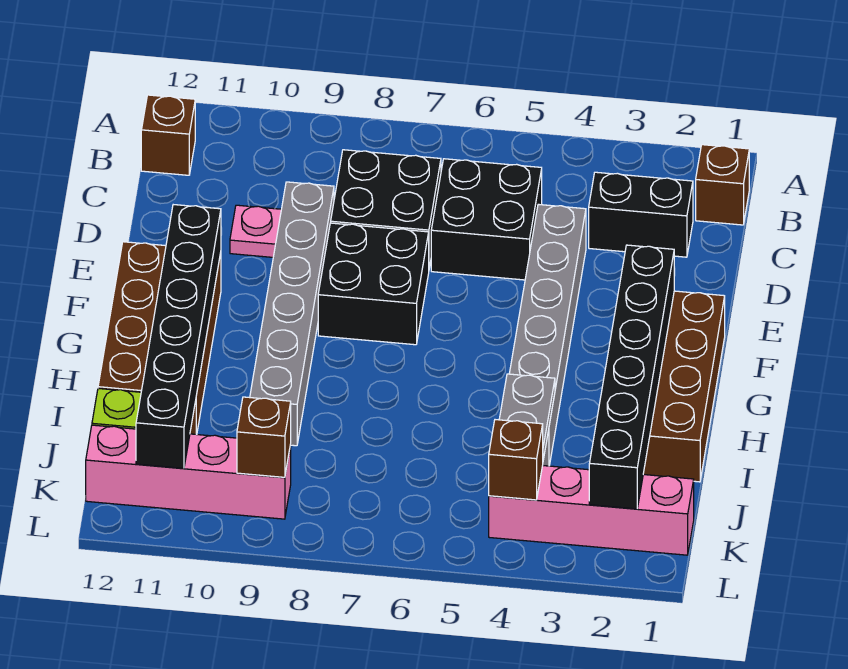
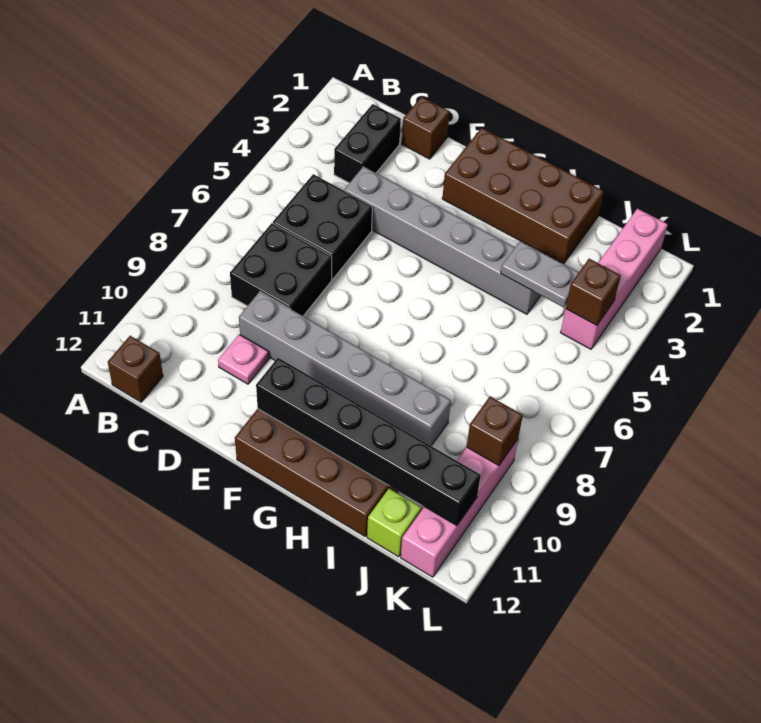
brown brick B1 level 1 -> brown brick D1 level 1
black brick E7:F8 level 1 -> none
black brick F2:K2 level 2 -> none

